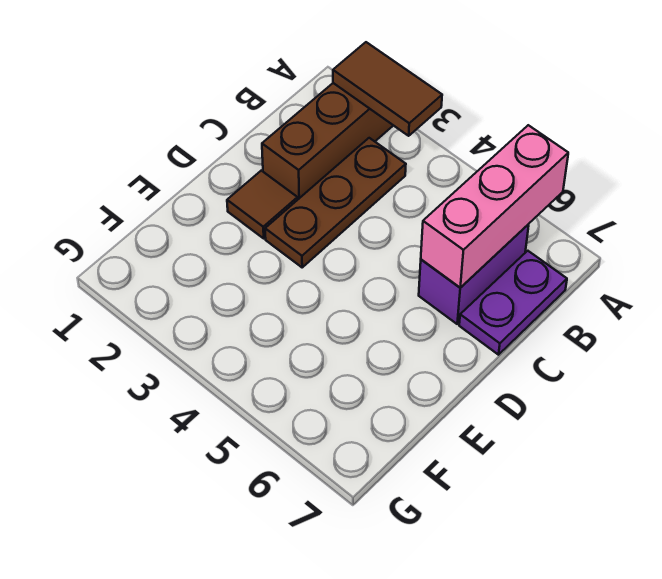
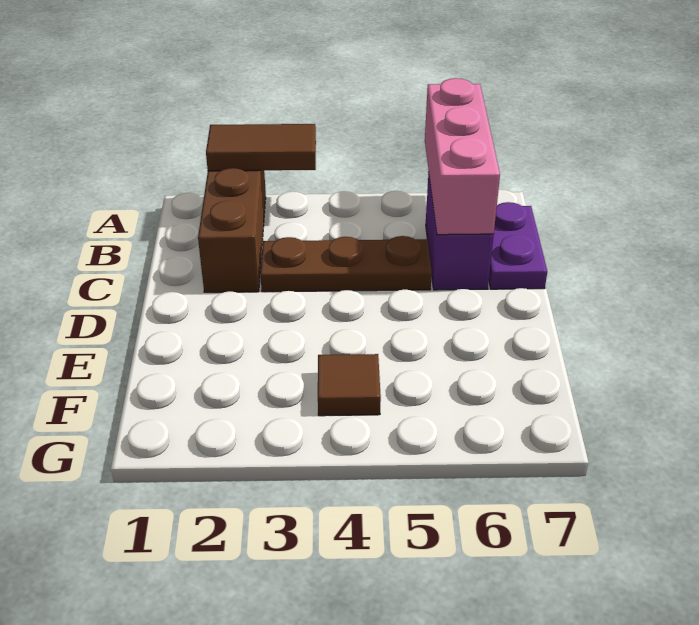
brown plate B3:D3 level 1 -> brown plate C3:C5 level 1
brown tile D2 level 1 -> brown tile F4 level 1

